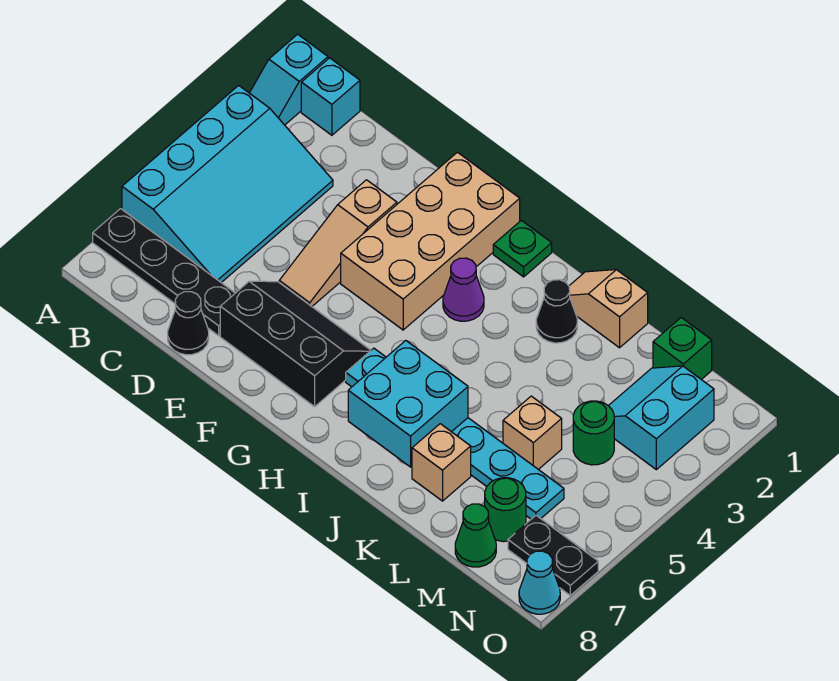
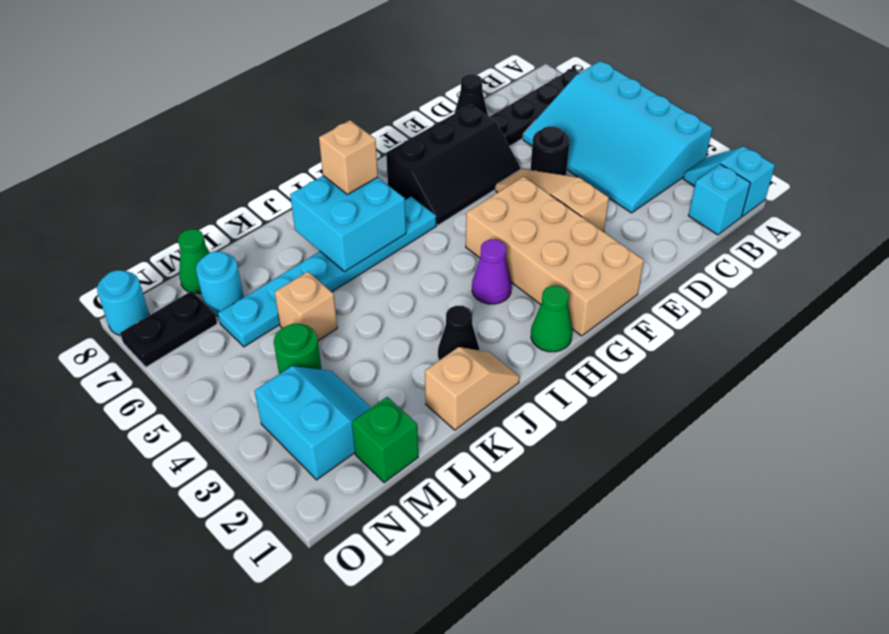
none -> black round brick D5 level 1
green plate H1 level 1 -> green cone H1 level 1
tan brick K7 level 1 -> tan brick I7 level 3
green round brick M7 level 1 -> cyan round brick M7 level 1
cyan cone O8 level 1 -> cyan round brick O8 level 1

